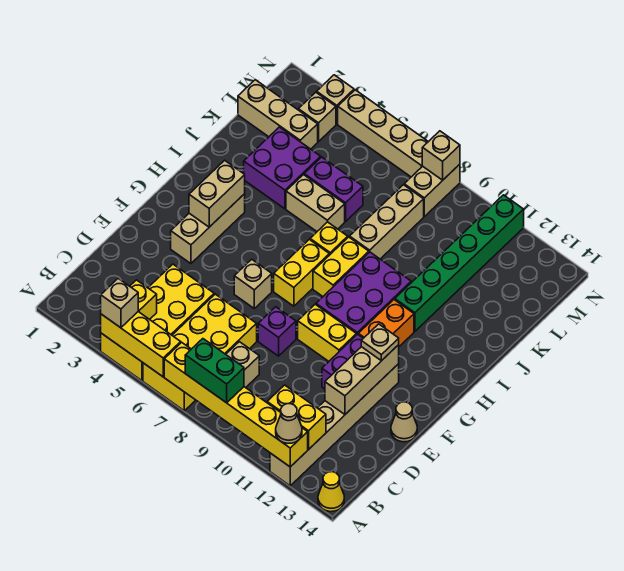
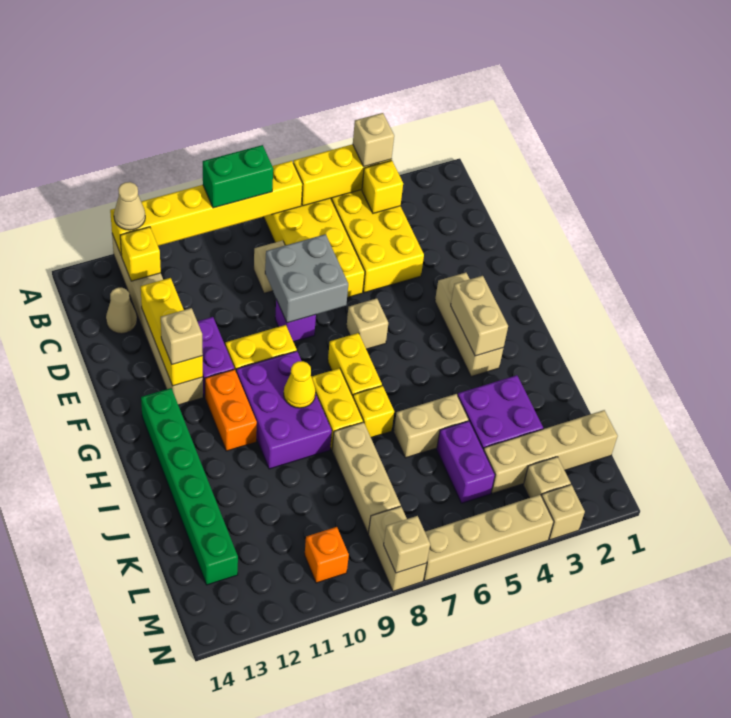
yellow cone A14 level 1 -> yellow cone H9 level 2
yellow brick B11:B12 level 2 -> yellow brick B12 level 2
none -> grey brick D7:E8 level 2
tan brick D12:F12 level 2 -> yellow brick D12:F12 level 2
tan cone E14 level 1 -> tan cone C13 level 1
tan plate F12 level 3 -> tan brick F12 level 3
green brick I11:N11 level 1 -> green brick G13:L13 level 1
purple brick K5:K6 level 1 -> purple brick K5:L5 level 1
tan brick L1:L3 level 1 -> tan brick L1:L4 level 1
none -> orange brick M10 level 1

